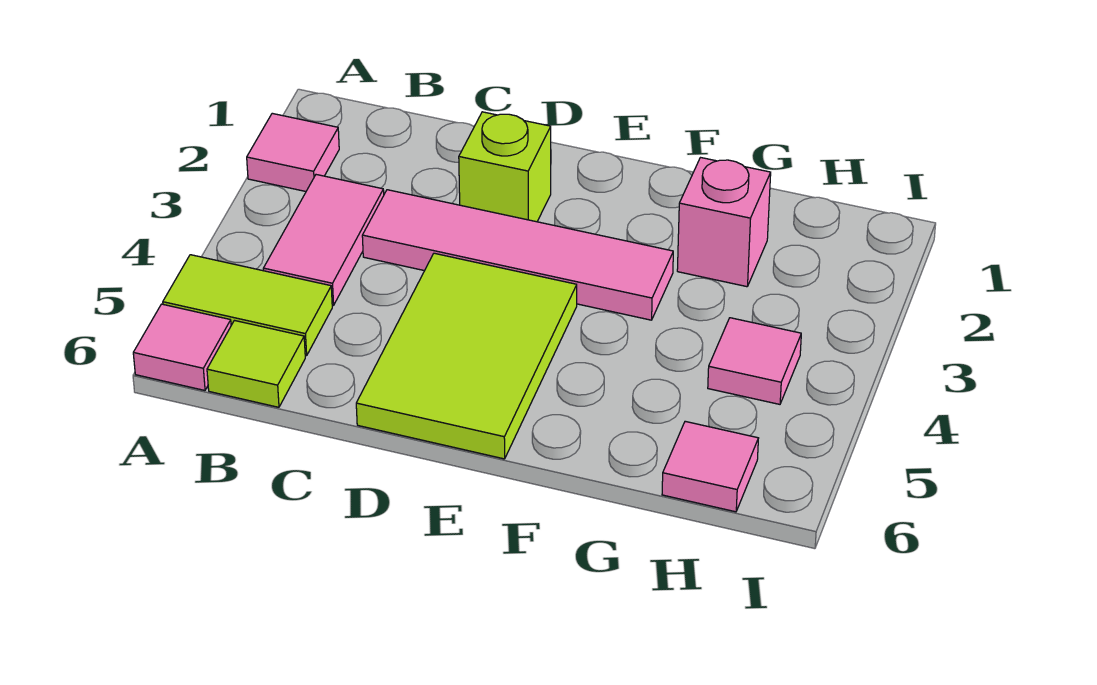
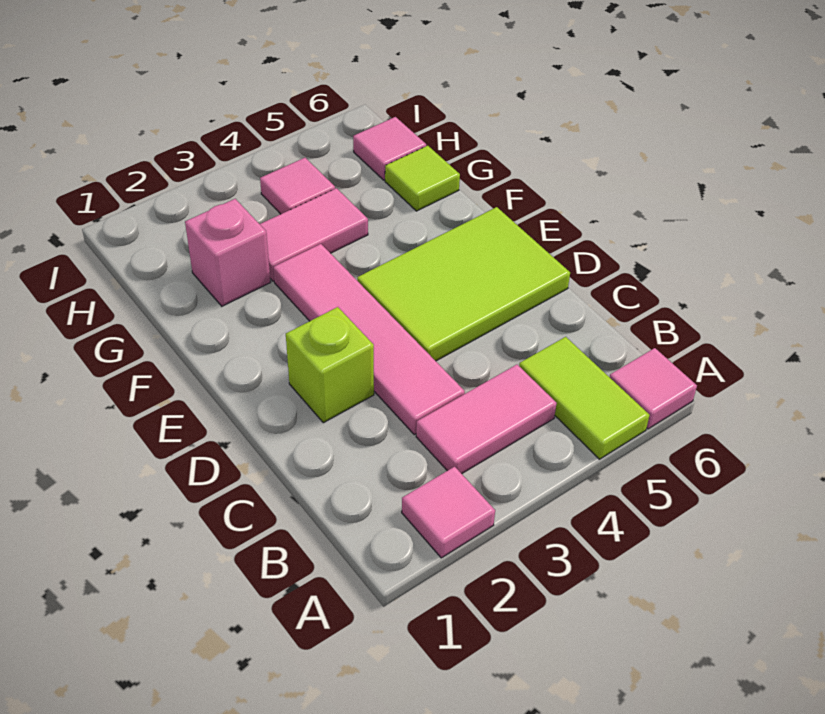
lime tile B6 level 1 -> lime tile G6 level 1
none -> pink tile G3:G4 level 1

